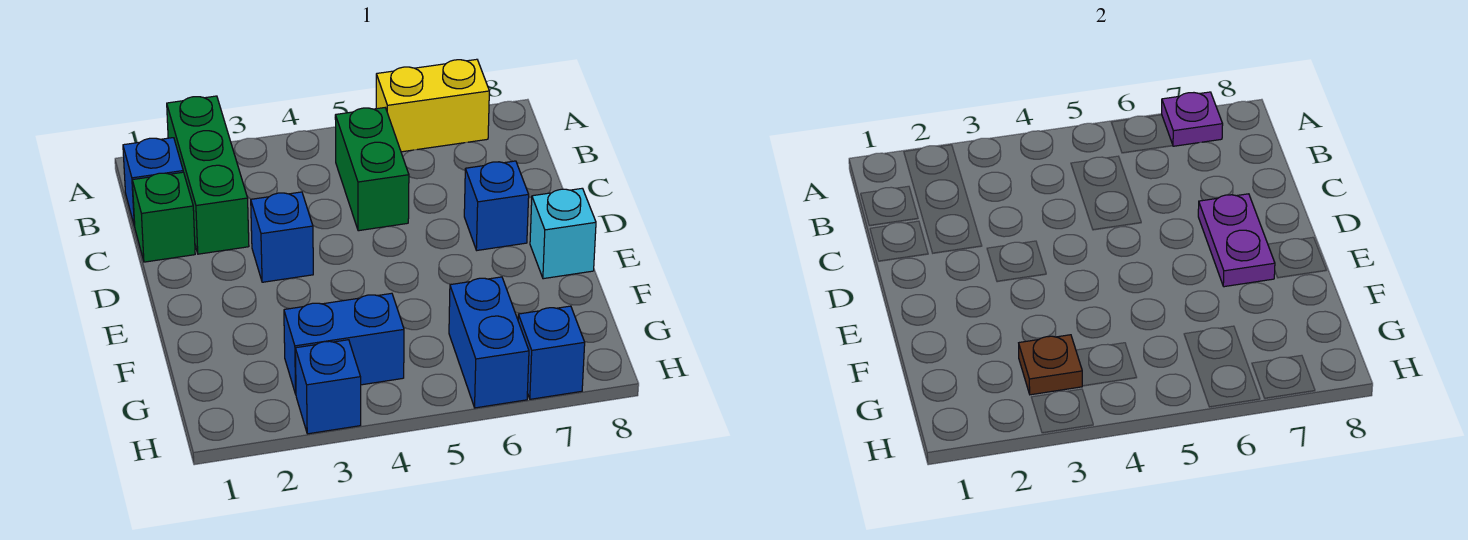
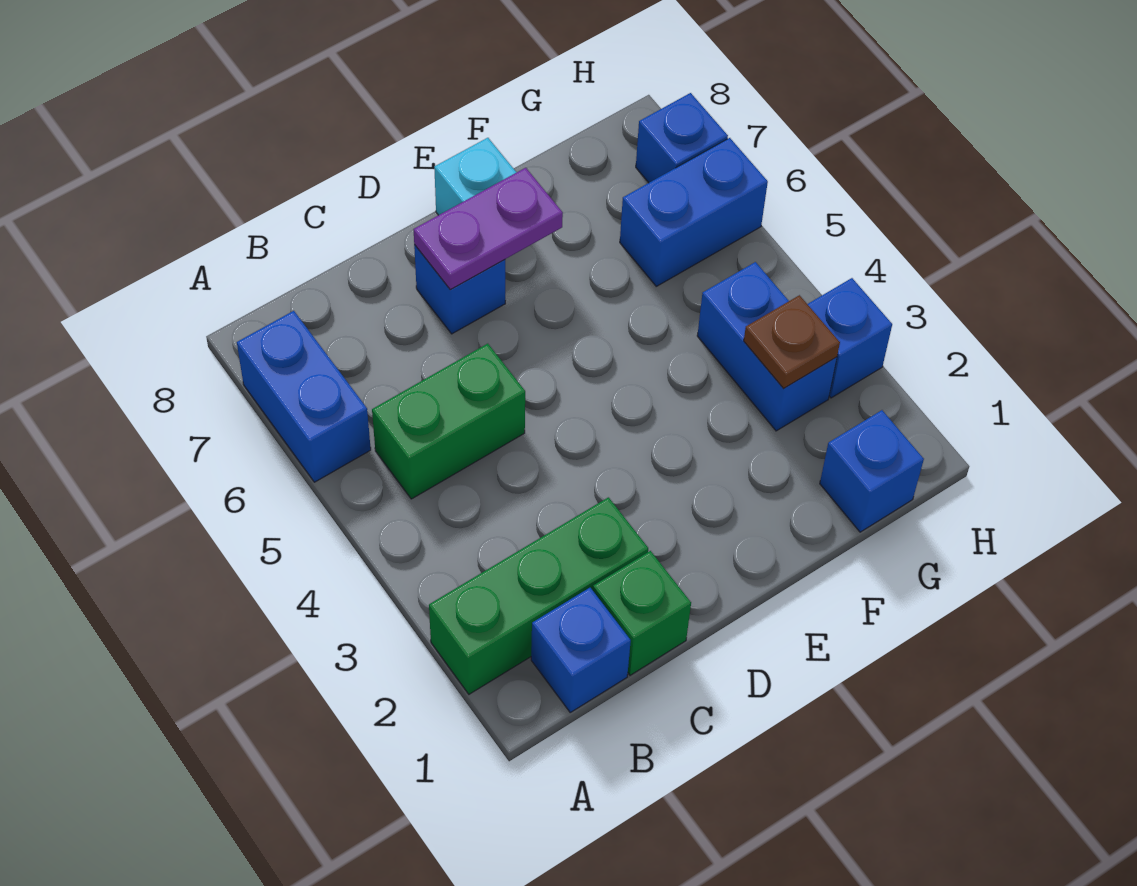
yellow brick A6:A7 level 1 -> blue brick A6:A7 level 1
purple plate A7 level 2 -> none
blue brick D3 level 1 -> blue brick G1 level 1

